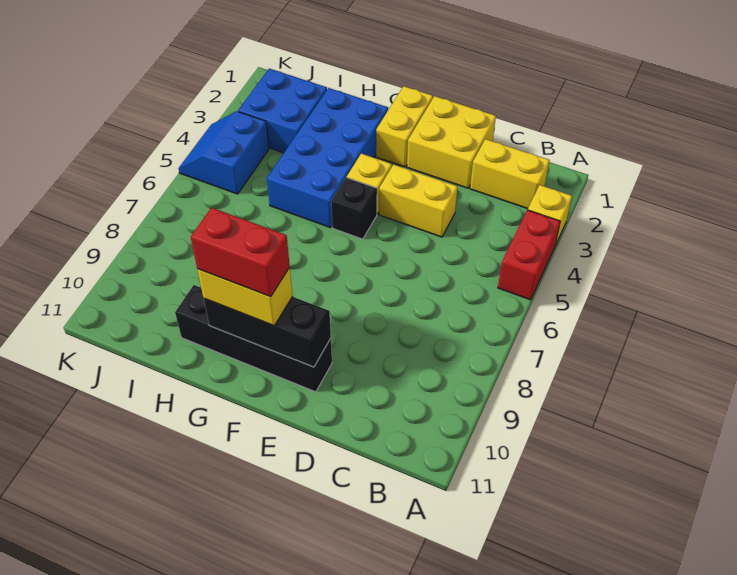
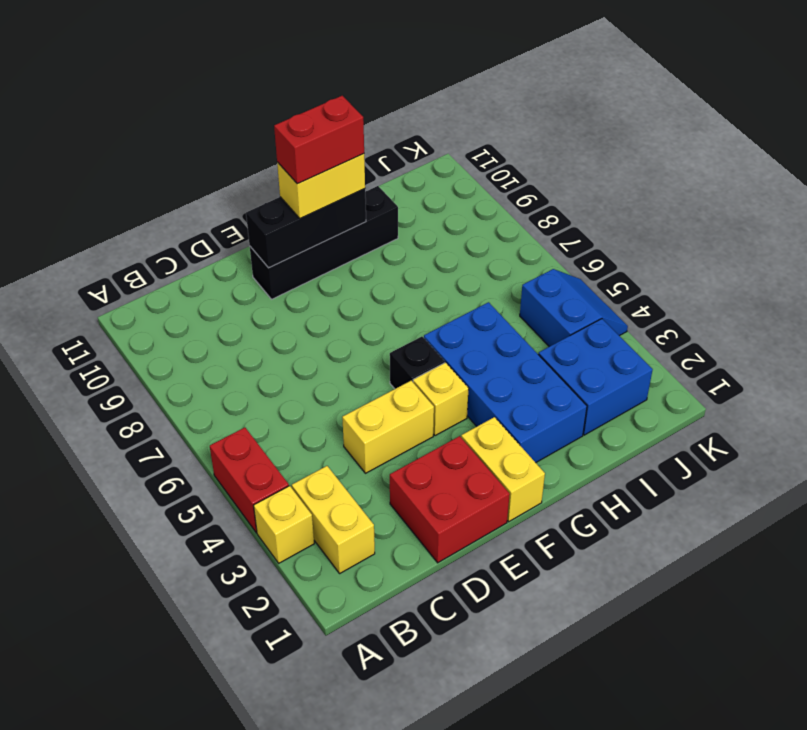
yellow brick B2:C2 level 1 -> yellow brick B2:B3 level 1
yellow brick D1:E2 level 1 -> red brick D1:E2 level 1

